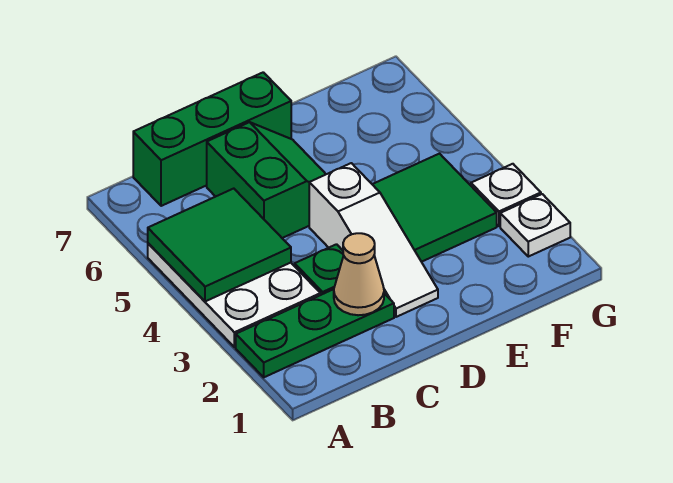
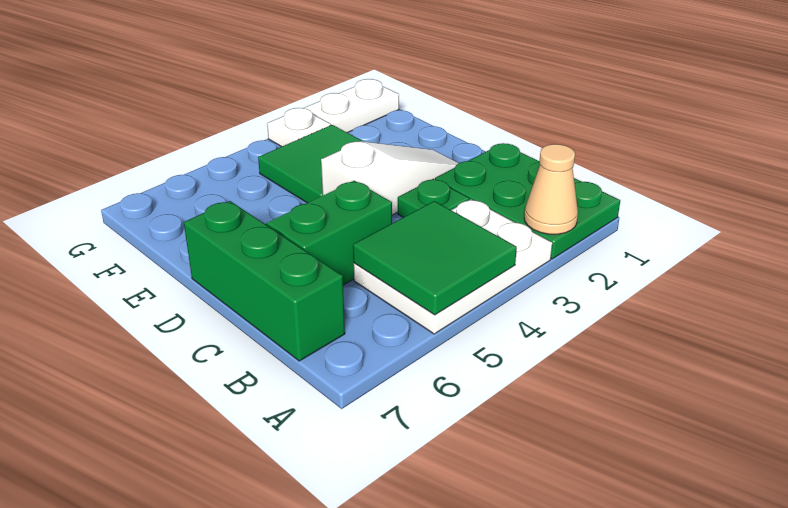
green plate A2:C2 level 1 -> green plate A1:C2 level 1
tan cone C2 level 2 -> tan cone A2 level 2
white plate G2 level 1 -> white plate G1:G2 level 1

